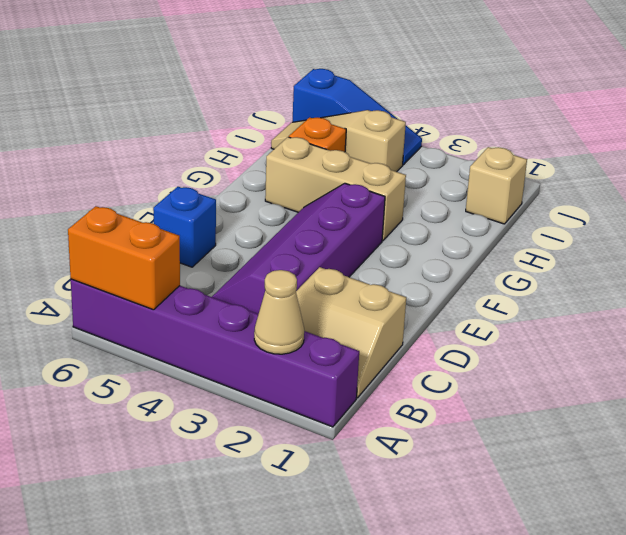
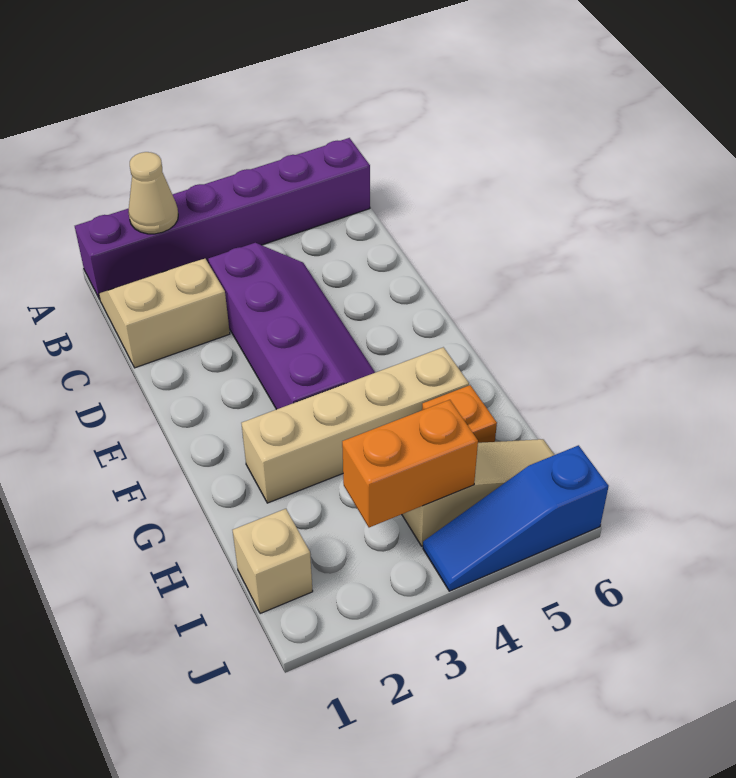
orange brick A5:A6 level 2 -> orange brick I3:I4 level 2
blue brick D6 level 1 -> none
tan brick G3:G5 level 1 -> tan brick G2:G5 level 1

